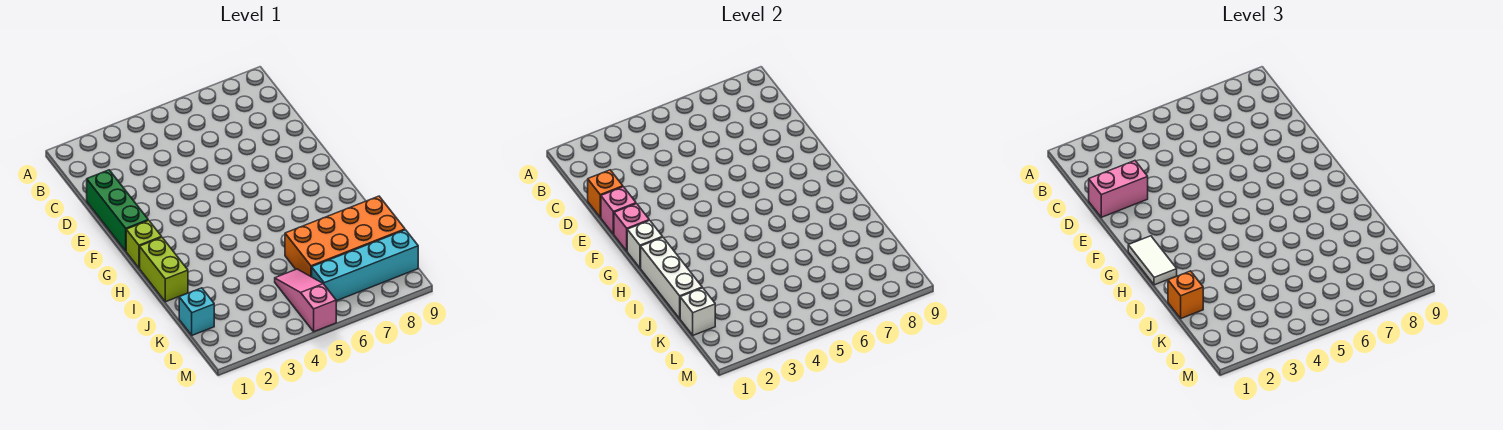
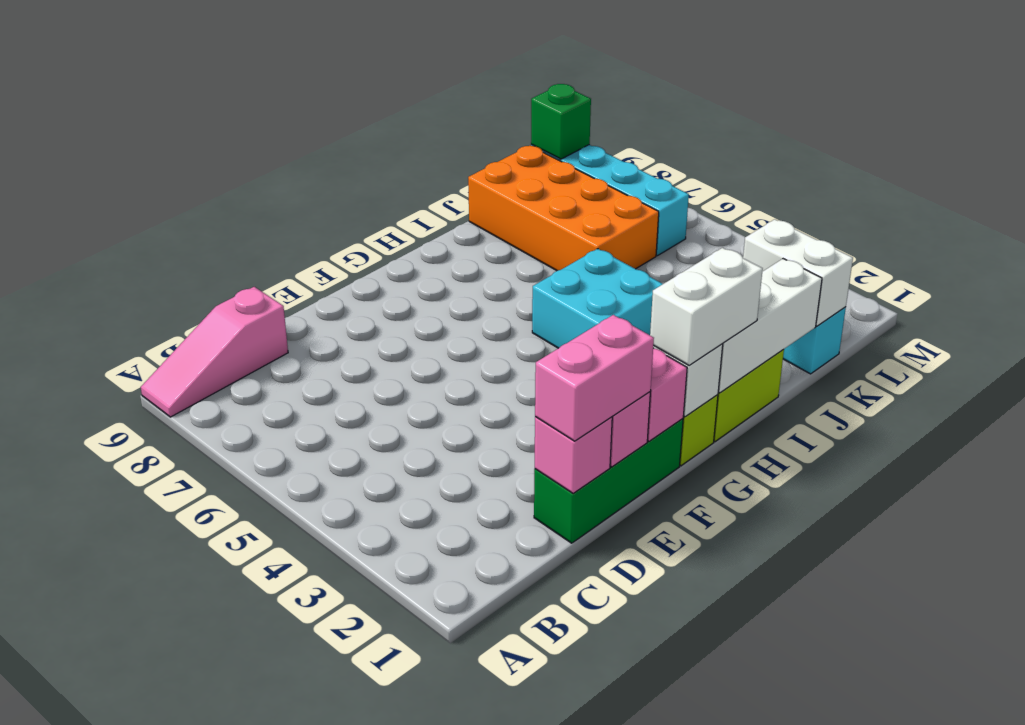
orange brick D1 level 2 -> pink brick D1 level 2
pink brick D1:D2 level 3 -> pink brick D1:E1 level 3
white tile G1:H1 level 3 -> white brick G1:H1 level 3
none -> cyan brick H4:I5 level 1
orange brick J1 level 3 -> none
white brick K1 level 2 -> white brick K1:K2 level 2
pink slope K5:M5 level 1 top M -> pink slope A9:C9 level 1 top C
none -> green brick L9 level 2

